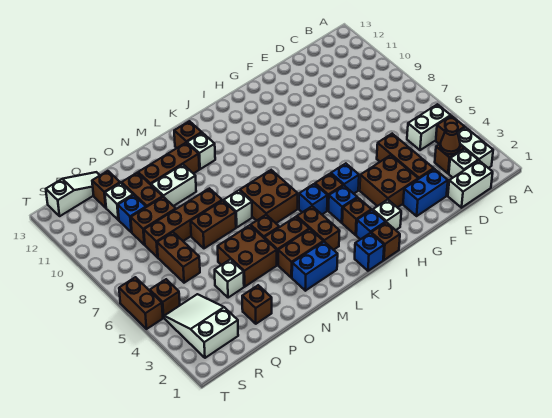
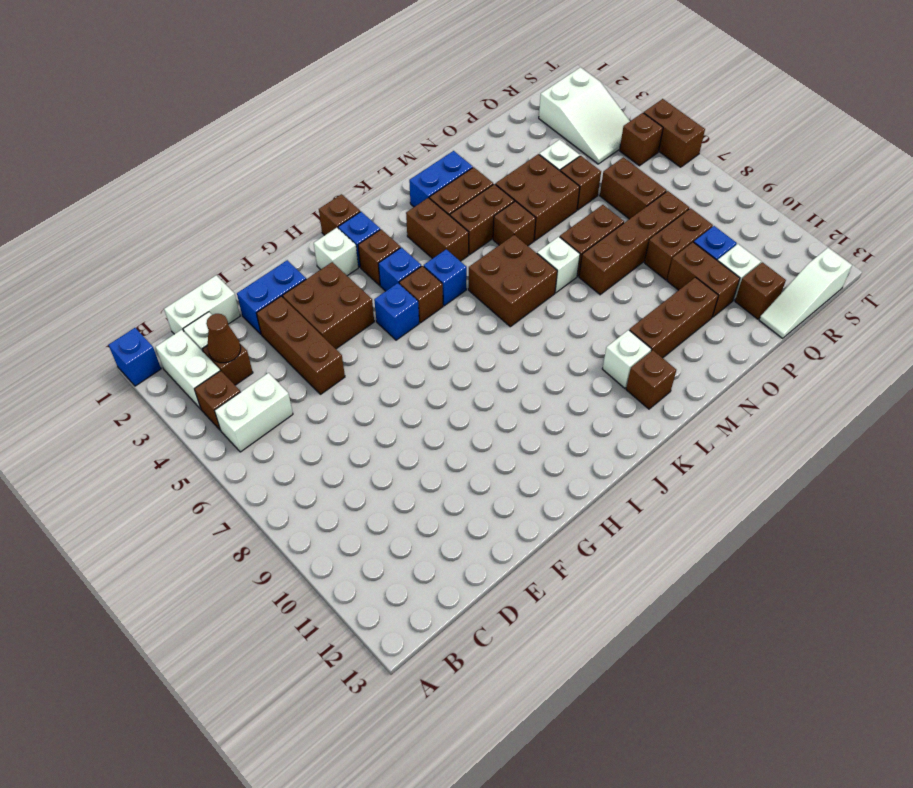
blue brick J1 level 1 -> blue brick A1 level 1
white brick N10:O10 level 1 -> none
brown brick P2 level 1 -> brown brick P5 level 1

